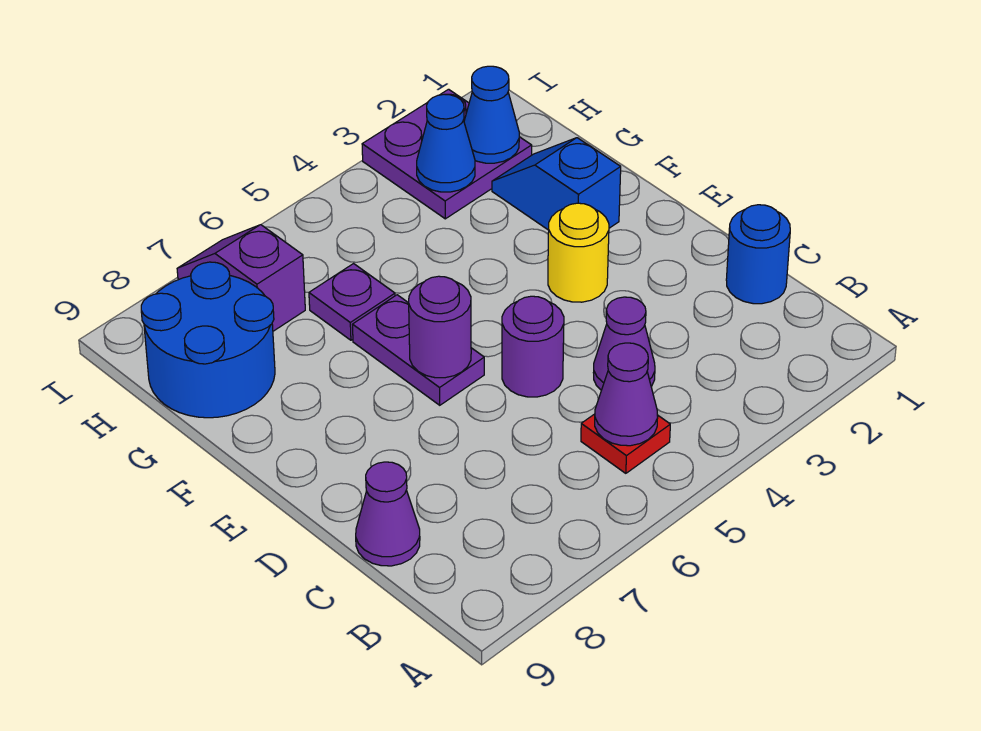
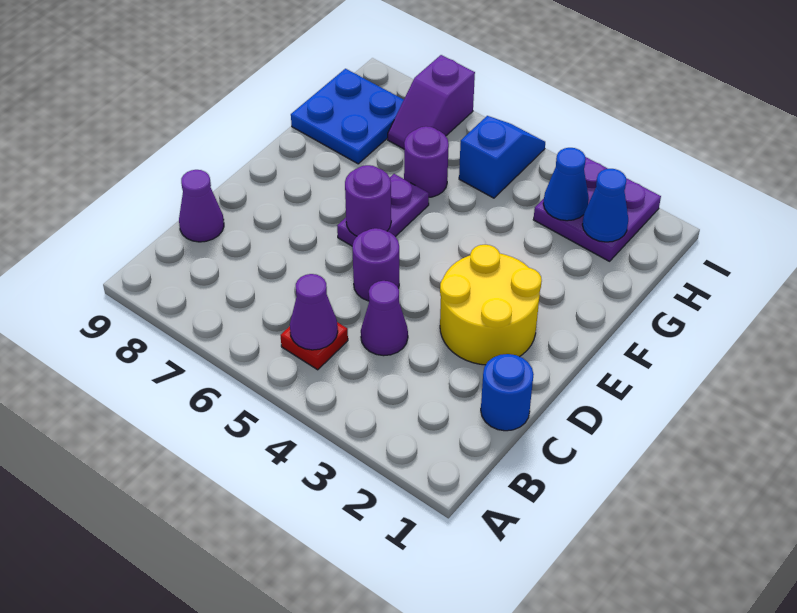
yellow round brick E3 level 1 -> yellow round brick D2:E3 level 1
blue slope F2:G2 level 1 top F -> blue slope H5:I5 level 1 top H
purple plate G6 level 1 -> purple round brick G6 level 1
blue round brick G8:H9 level 1 -> blue plate G8:H9 level 1
purple slope H7:I7 level 1 top H -> purple slope H7:I7 level 1 top I

